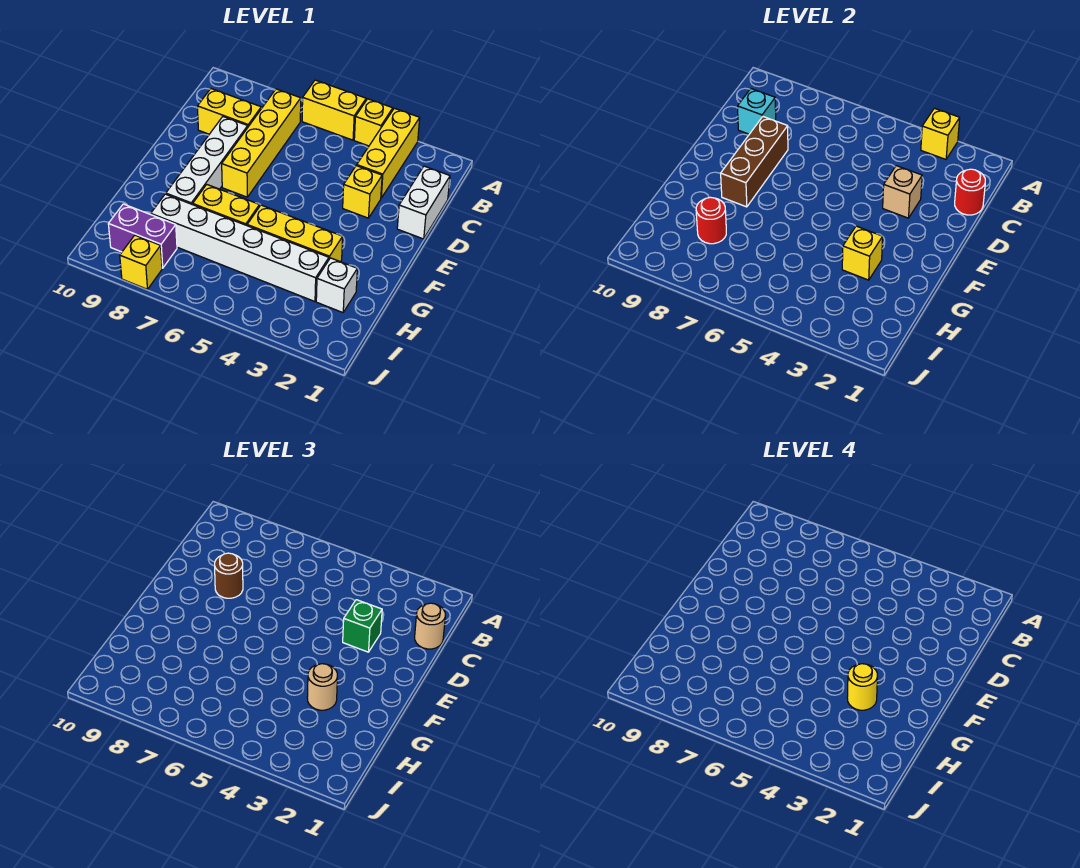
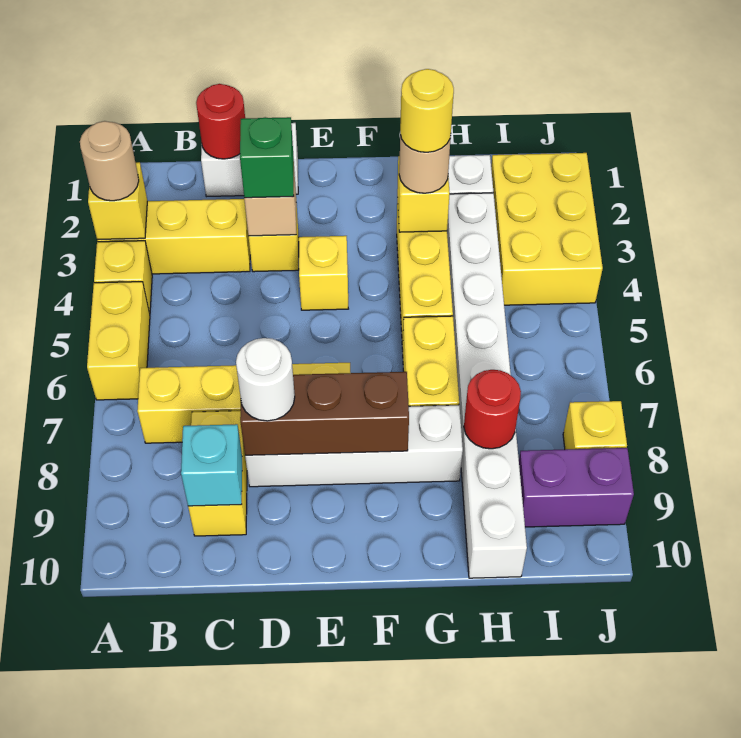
tan round brick C1 level 3 -> tan round brick A3 level 3
brown round brick D8 level 3 -> white round brick D8 level 3
none -> yellow brick E4 level 1
white brick H3:H8 level 1 -> white brick H3:H10 level 1
none -> yellow brick I2:J4 level 1
purple brick I8:I9 level 1 -> purple brick I9:J9 level 1

